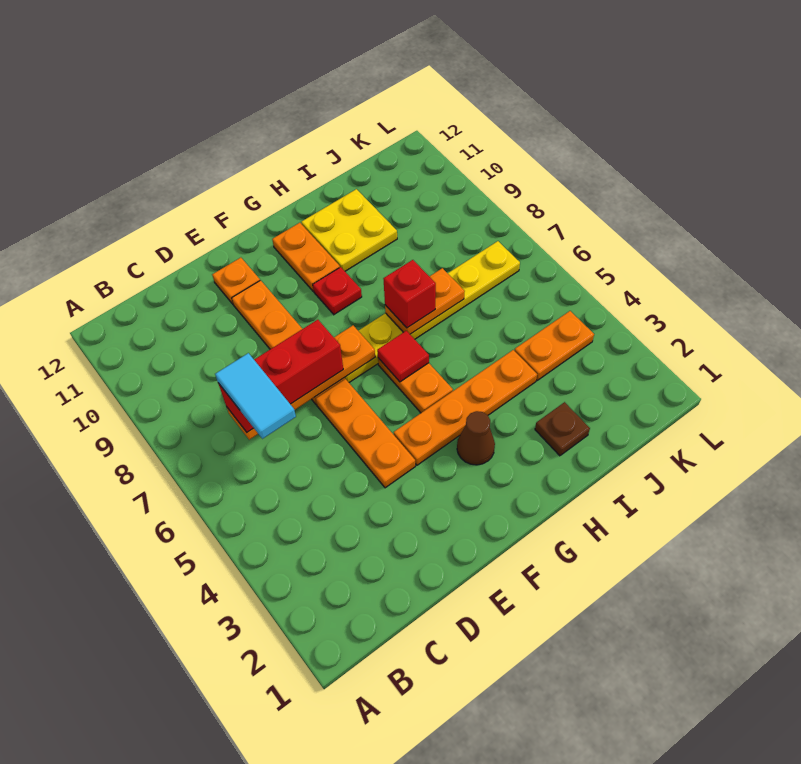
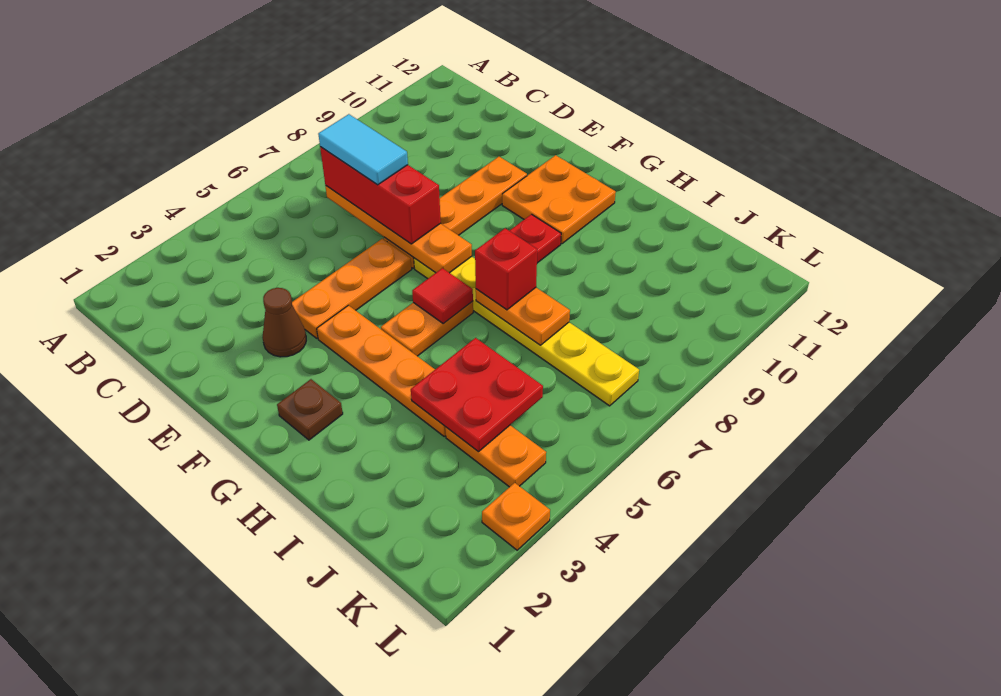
cyan tile C6:C7 level 4 -> cyan tile C7:D7 level 4
orange plate E11 level 1 -> orange plate L3 level 1
brown cone G3 level 1 -> brown cone E3 level 1
orange plate G10:G11 level 1 -> orange plate F10:G11 level 1
yellow plate H10:I11 level 1 -> none
brown plate I2 level 1 -> brown plate G2 level 1
none -> red plate I4:J5 level 2

